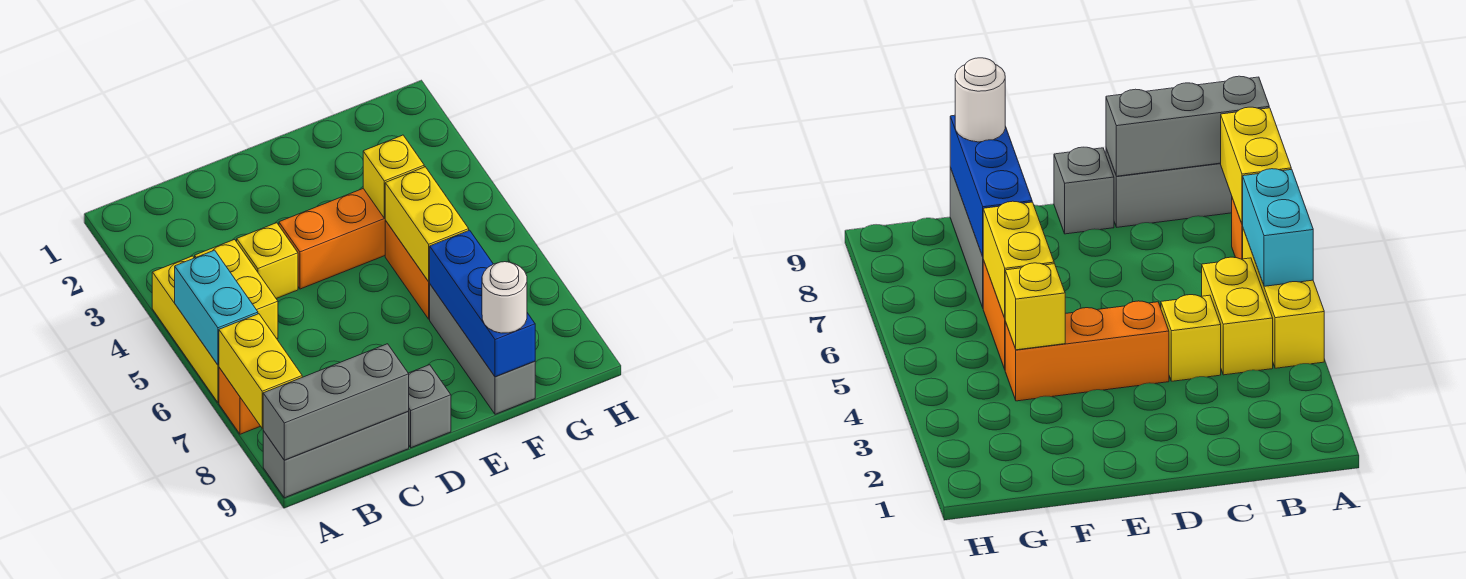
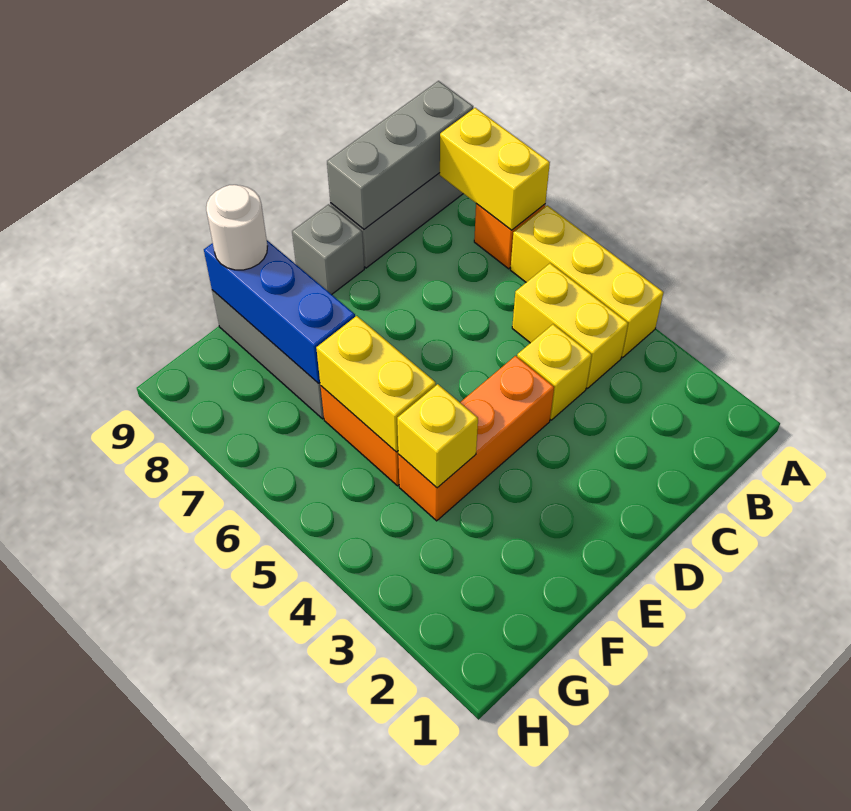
cyan brick A5:A6 level 2 -> none

